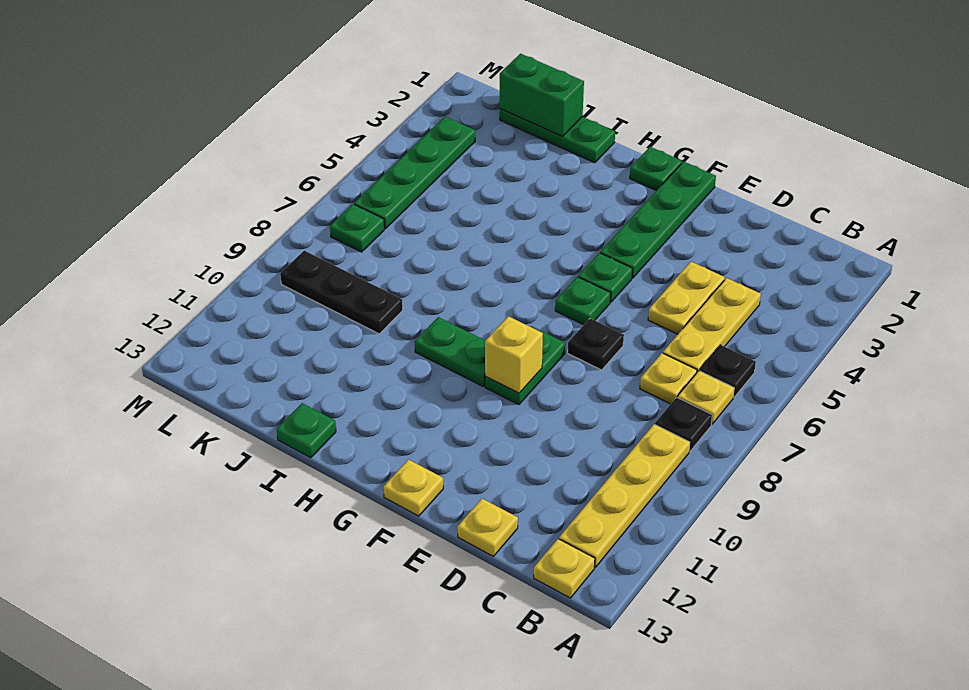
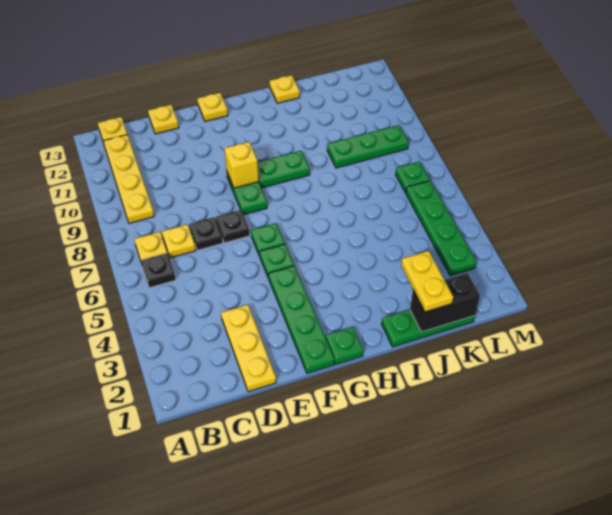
black plate B8 level 1 -> black plate D7 level 1
yellow plate C4:C6 level 1 -> yellow plate D1:D3 level 1
yellow plate D4:D5 level 1 -> yellow plate J1:J2 level 3
green plate I13 level 1 -> yellow plate I13 level 1
green brick J1:K1 level 2 -> black brick J1:K1 level 2
black plate J9:L9 level 1 -> green plate J9:L9 level 1

